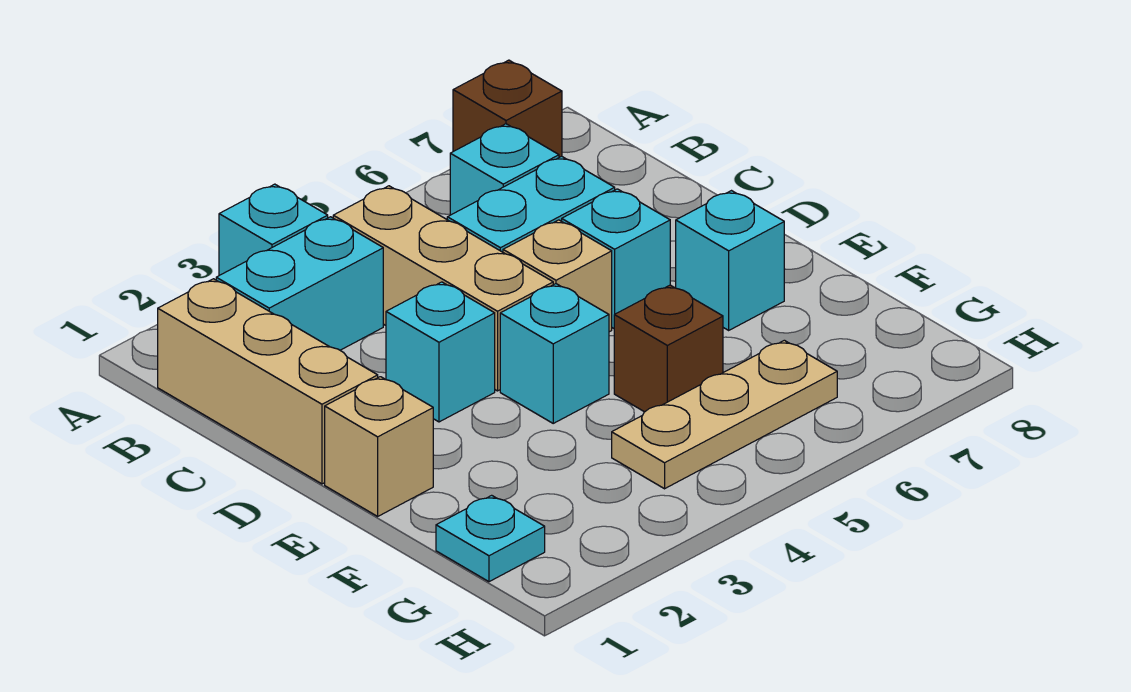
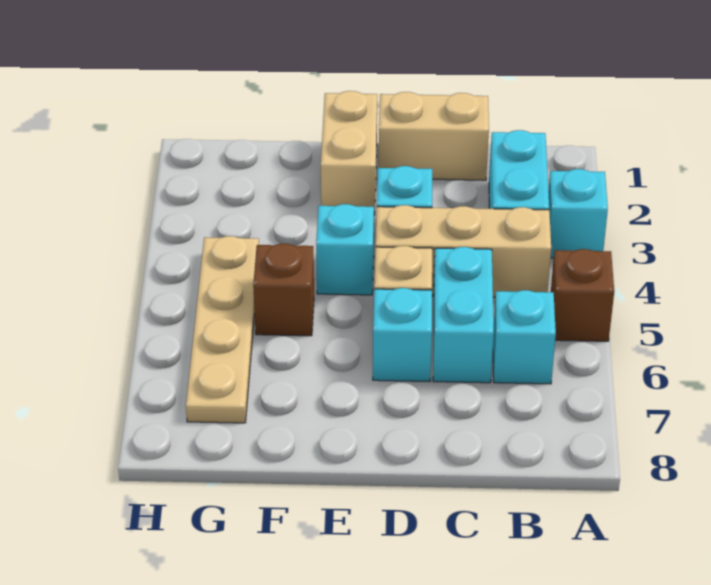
brown brick A7 level 1 -> brown brick A5 level 1
tan brick B1:D1 level 1 -> tan brick C1:D1 level 1
tan brick E1 level 1 -> tan brick E1:E2 level 1
cyan brick E7 level 1 -> none
cyan plate G1 level 1 -> none
tan plate G4:G6 level 1 -> tan plate G4:G7 level 1

